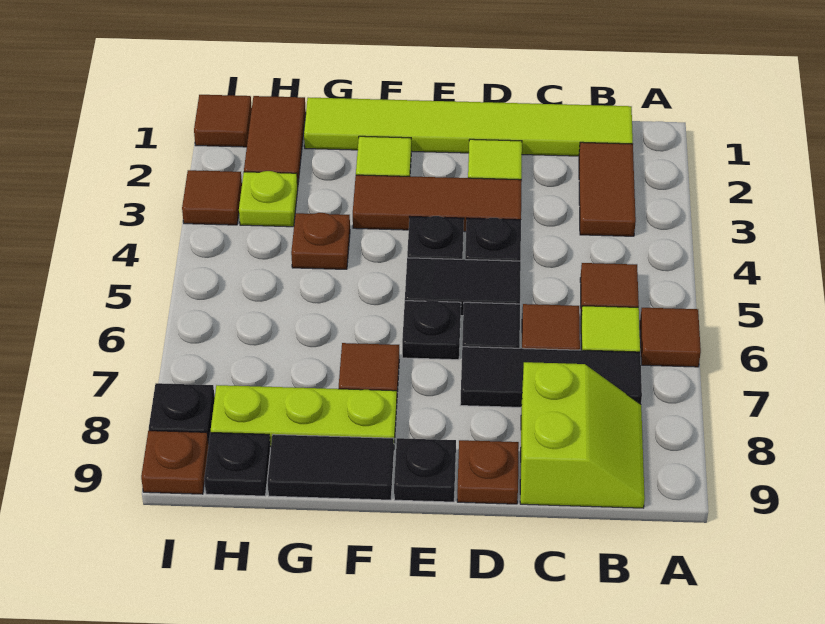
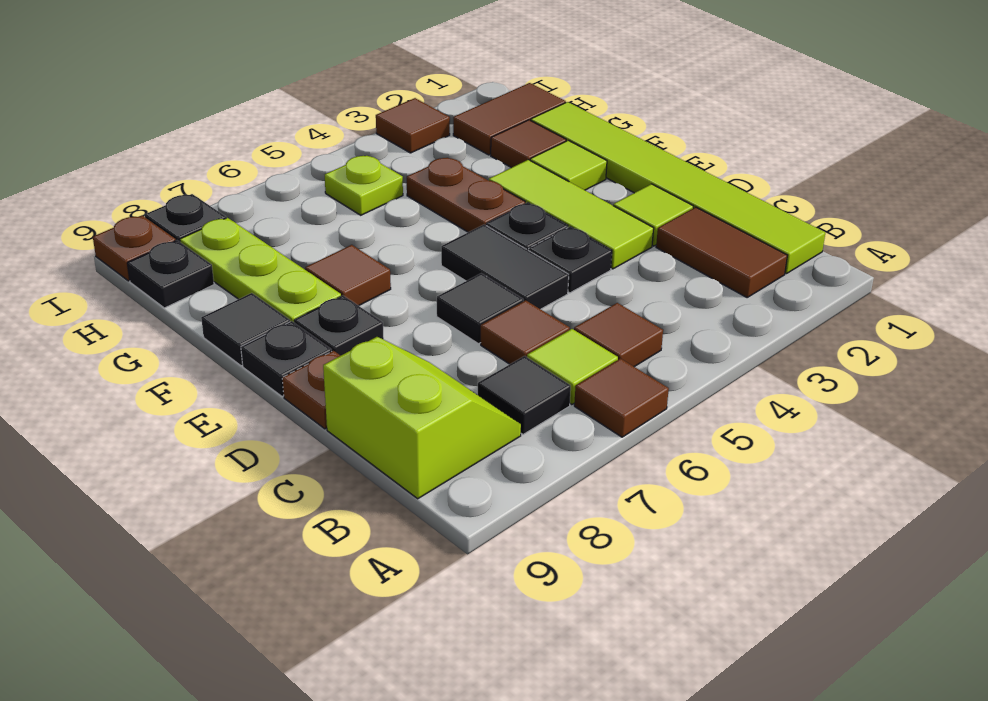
brown tile B2:B3 level 1 -> brown tile B2:C2 level 1
black tile B7:D7 level 1 -> black tile B7 level 1
lime slope B8:C9 level 1 top C -> lime slope B8:C9 level 1 top 9
brown tile D3:F3 level 1 -> lime tile D3:F3 level 1
black plate E6 level 1 -> black plate E8 level 1
black tile F9:G9 level 1 -> black tile F9 level 1
brown plate G4 level 1 -> brown plate F4:G4 level 1
lime plate H3 level 1 -> lime plate H5 level 1
brown tile I1 level 1 -> brown tile G2 level 1

